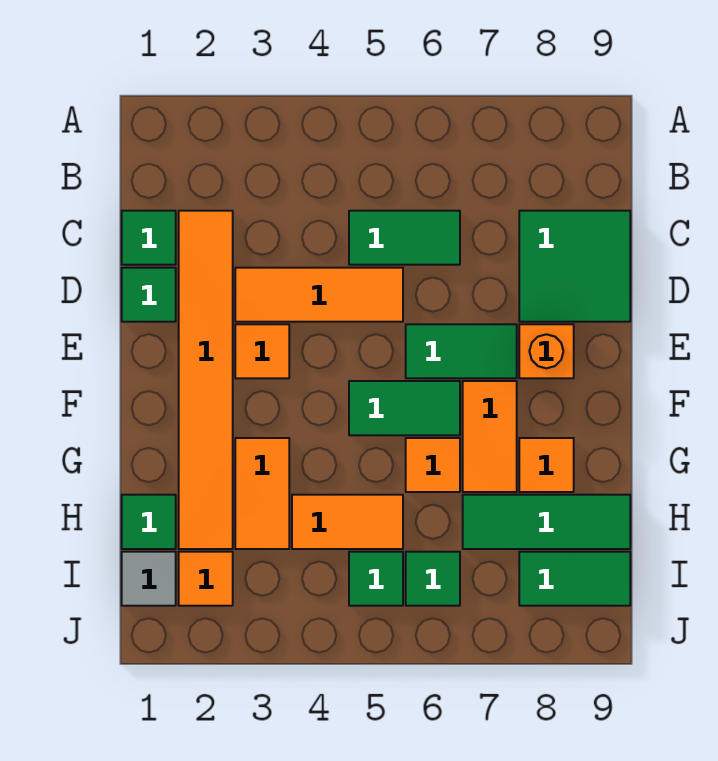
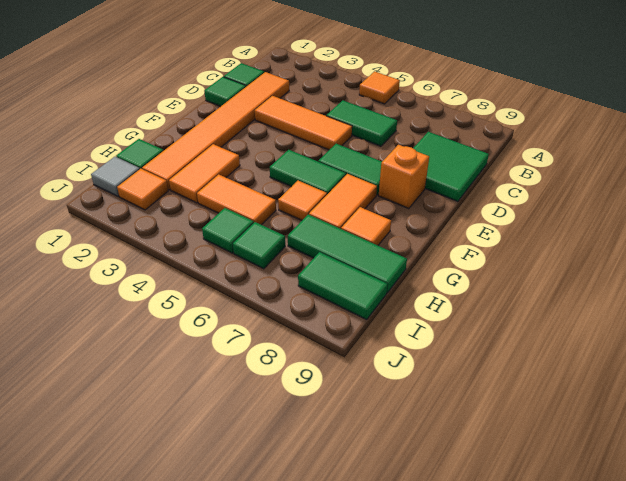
orange tile E3 level 1 -> orange tile A5 level 1

